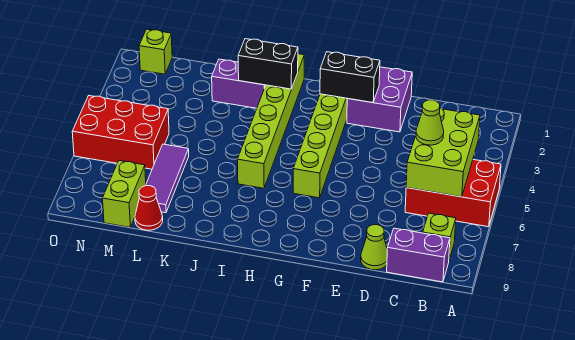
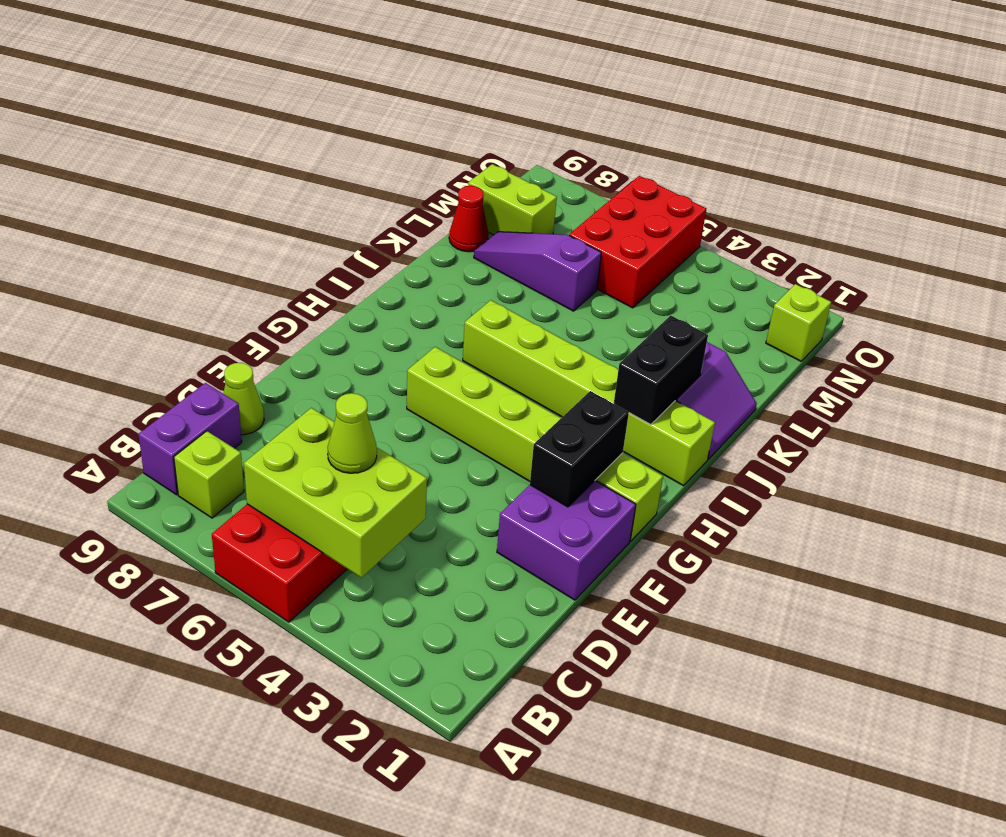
purple tile L6:L8 level 1 -> purple slope L6:L8 level 1 top 6

